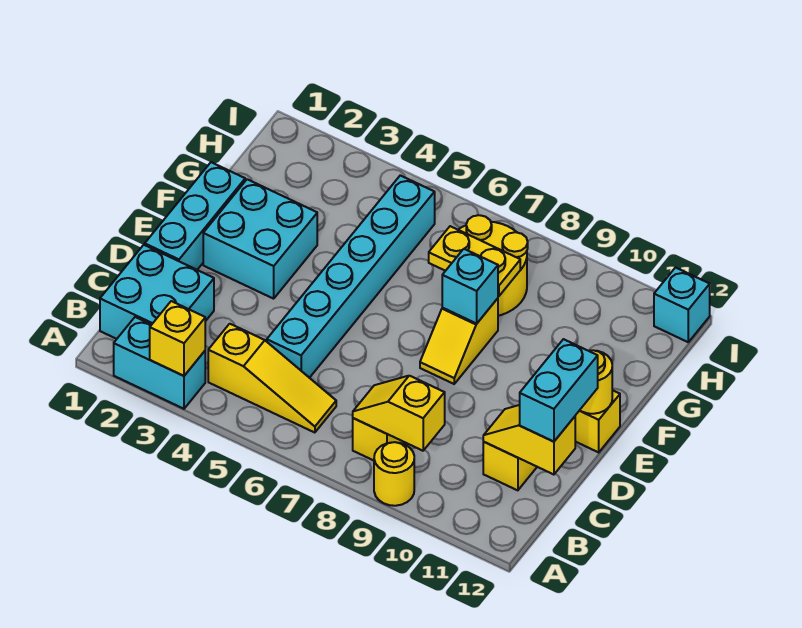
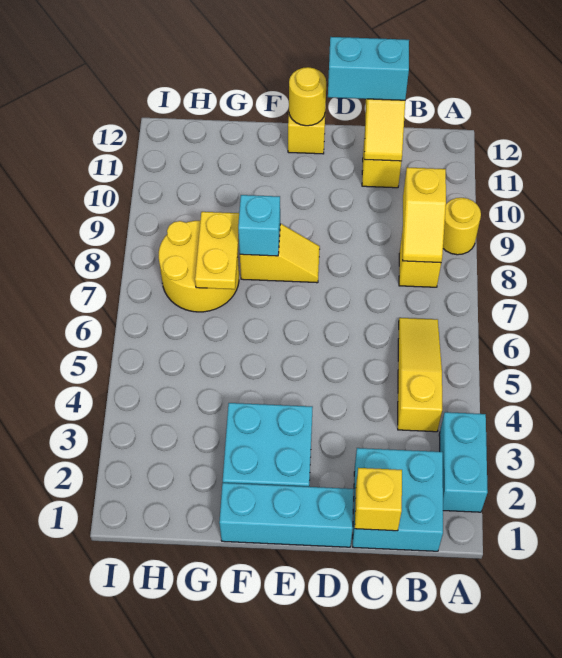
yellow brick A3 level 2 -> yellow brick C1 level 2
cyan brick C5:H5 level 1 -> none
cyan brick I12 level 1 -> none

